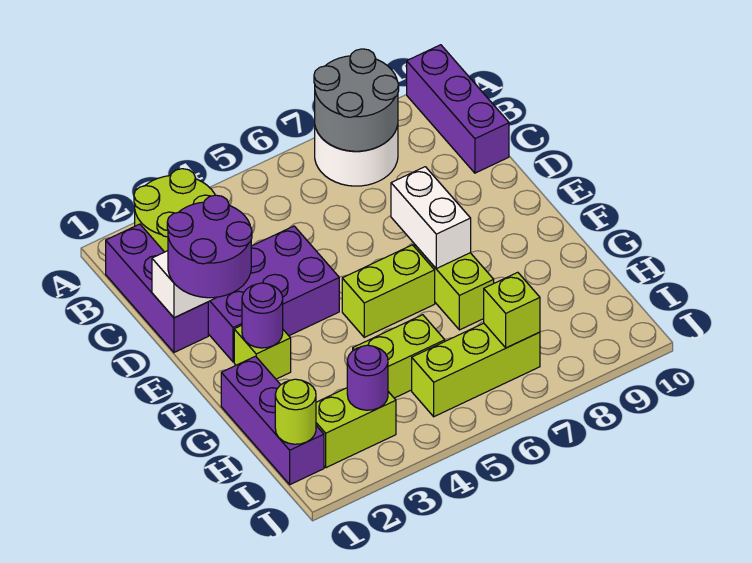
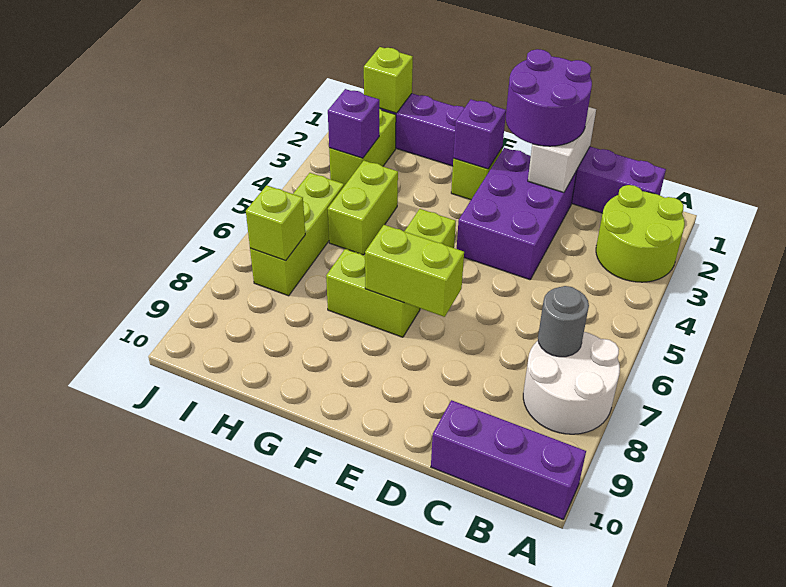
grey round brick A7:B8 level 2 -> grey round brick B7 level 2
white brick E7:F7 level 2 -> lime brick E7:F7 level 2
purple round brick F2 level 2 -> purple brick F2 level 2
lime round brick I1 level 2 -> lime brick I1 level 2
purple round brick I3 level 2 -> purple brick I3 level 2

